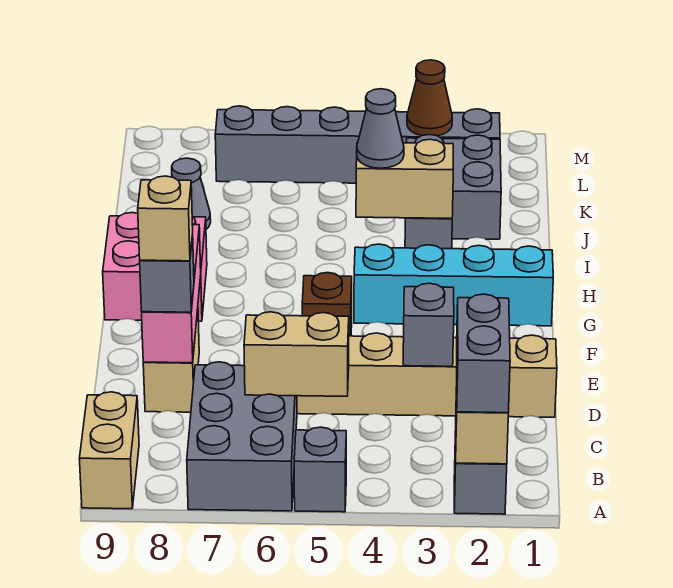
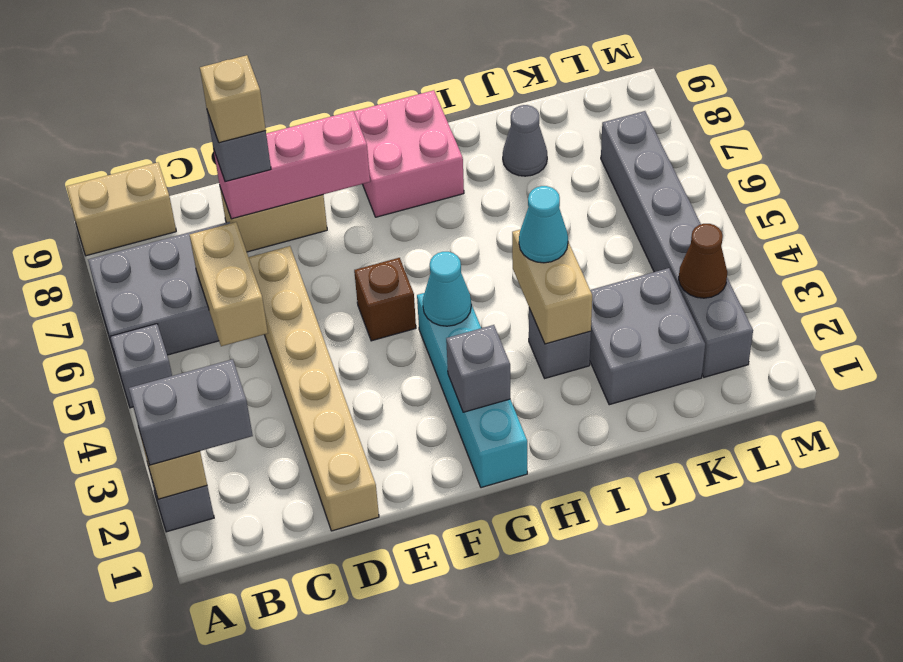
grey brick D3 level 2 -> grey brick G2 level 2
none -> cyan cone G4 level 2
grey cone I4 level 3 -> cyan cone I4 level 3

